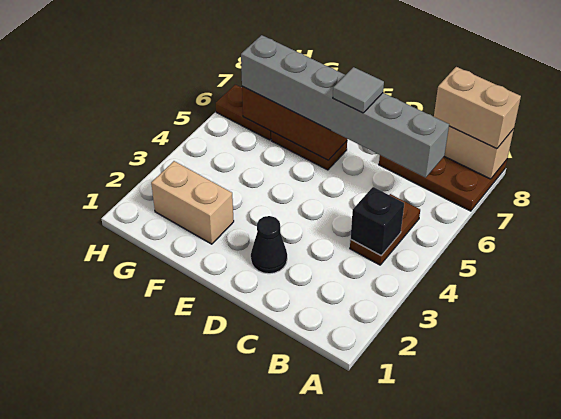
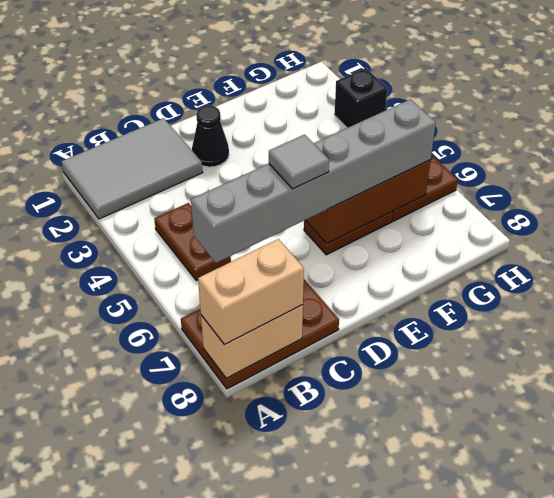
none -> grey tile A1:C2 level 1
black brick B4 level 2 -> black brick H3 level 1
tan brick F2:G2 level 1 -> none

